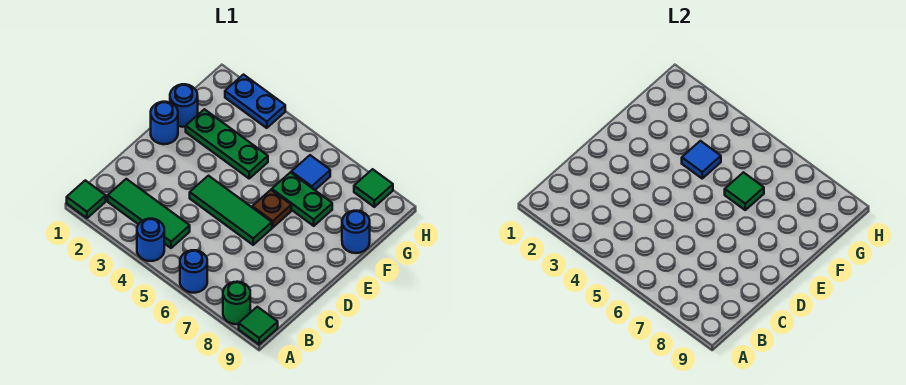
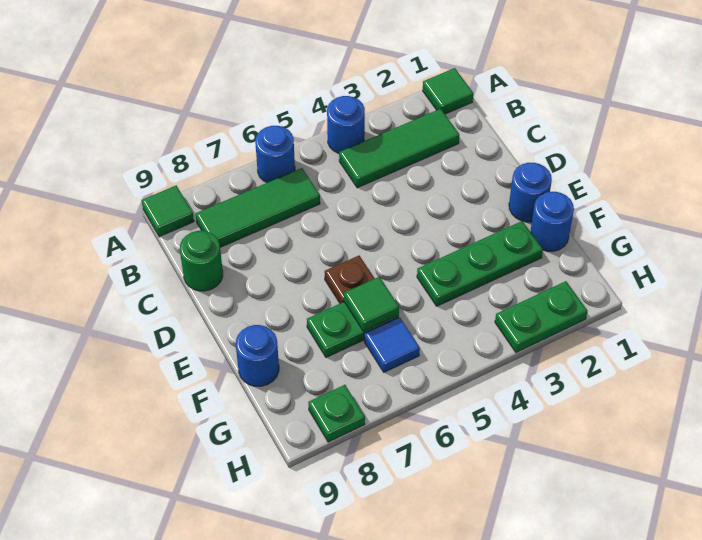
green round brick A8 level 1 -> green round brick C9 level 1
green tile D4:D6 level 1 -> green tile B6:B8 level 1
blue tile F4 level 2 -> none
blue plate H2:H3 level 1 -> green plate H2:H3 level 1
green tile H8 level 1 -> green plate H8 level 1

